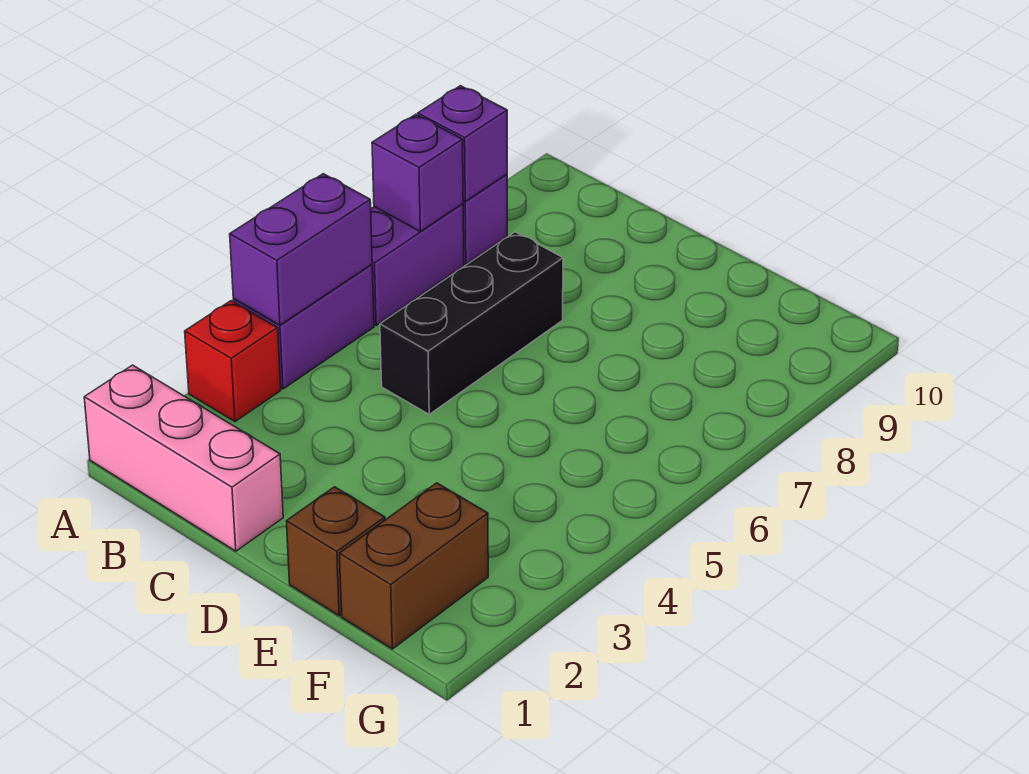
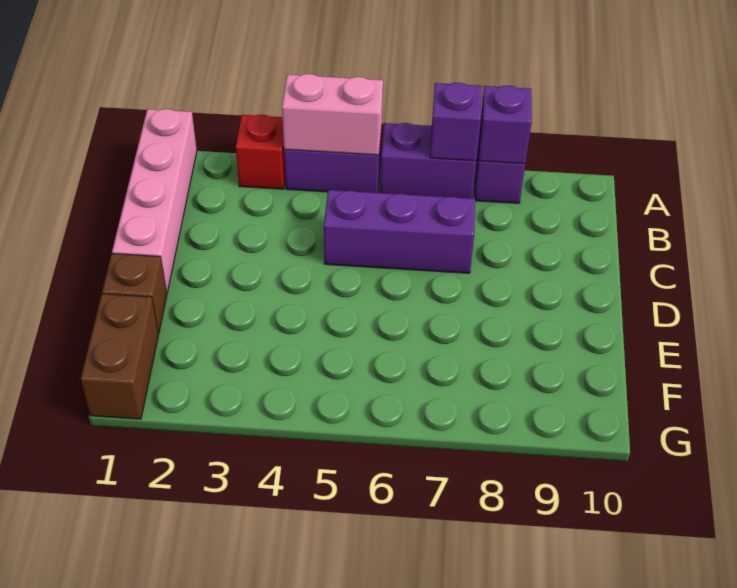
pink brick A1:C1 level 1 -> pink brick A1:D1 level 1
purple brick A4:A5 level 2 -> pink brick A4:A5 level 2
black brick C5:C7 level 1 -> purple brick C5:C7 level 1
brown brick F1:F2 level 1 -> brown brick F1:G1 level 1

